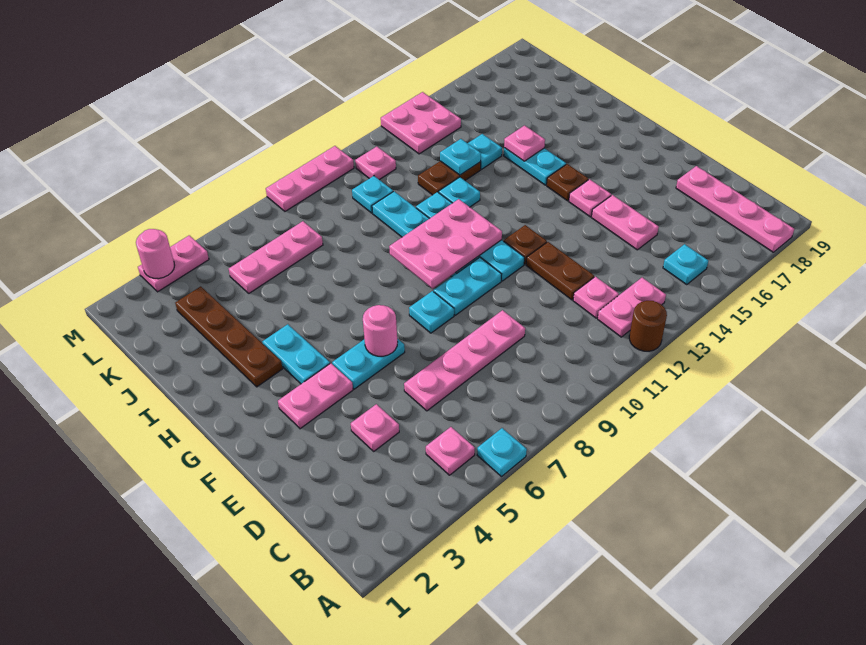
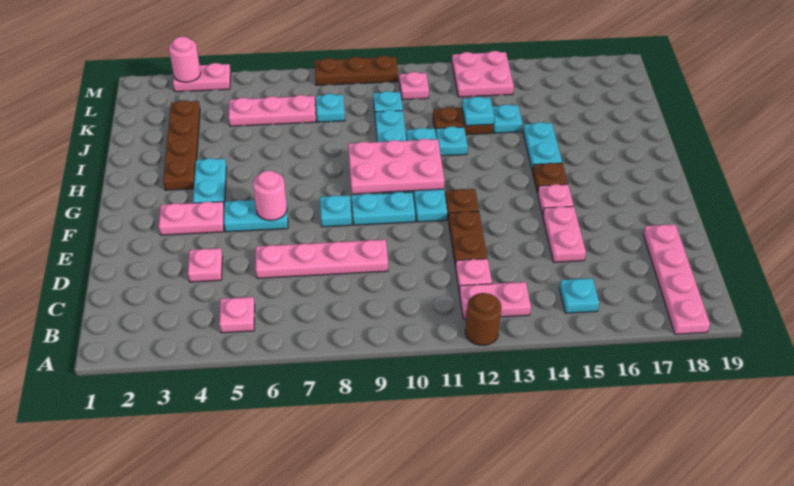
cyan plate A6 level 1 -> cyan plate K8 level 1
pink plate I15 level 2 -> none
pink plate M8:M10 level 1 -> brown plate M8:M10 level 1

